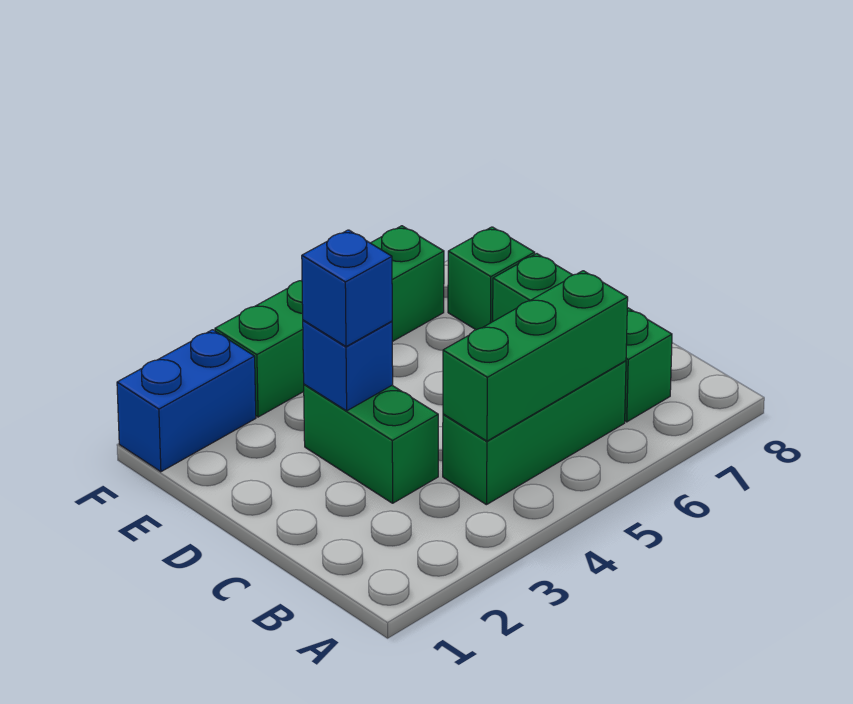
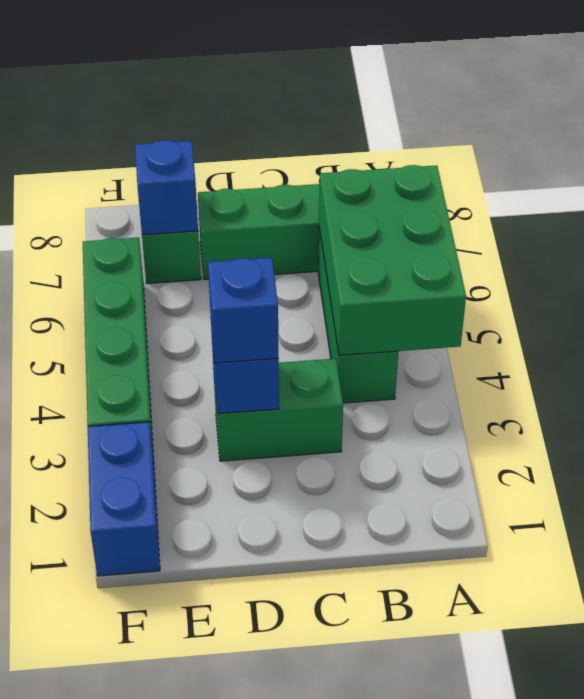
green brick B4:B6 level 2 -> green brick A4:B6 level 2
none -> blue brick E7 level 2

